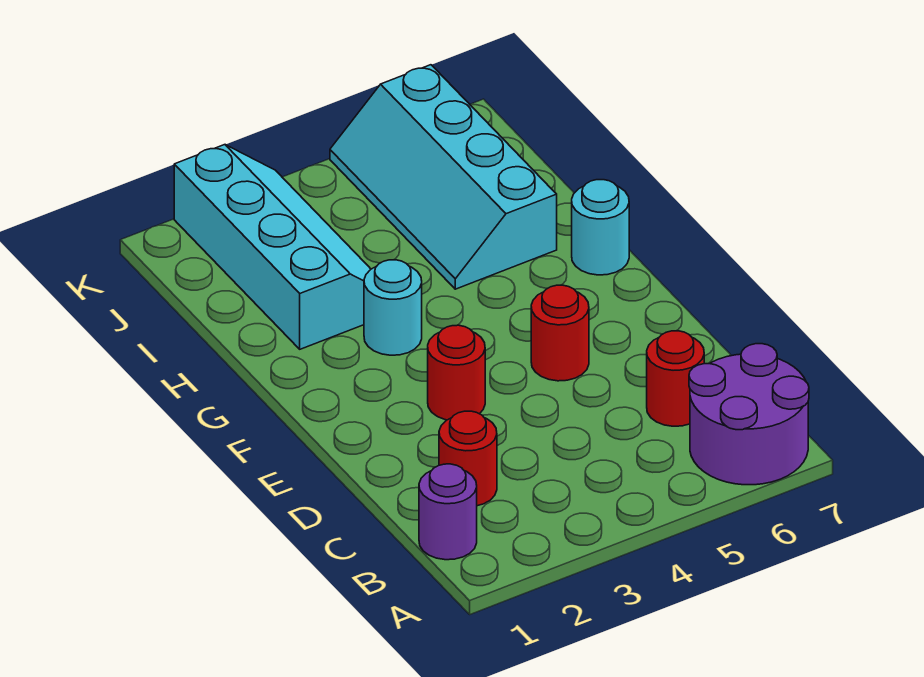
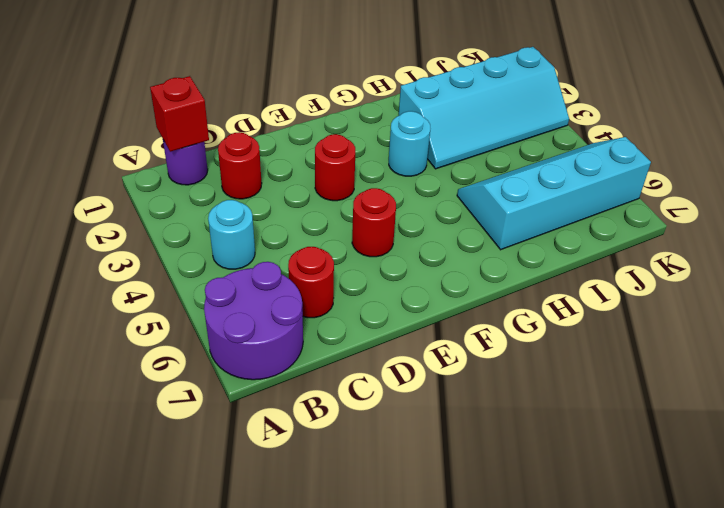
none -> red brick B1 level 2
cyan round brick G7 level 1 -> cyan round brick B4 level 1

